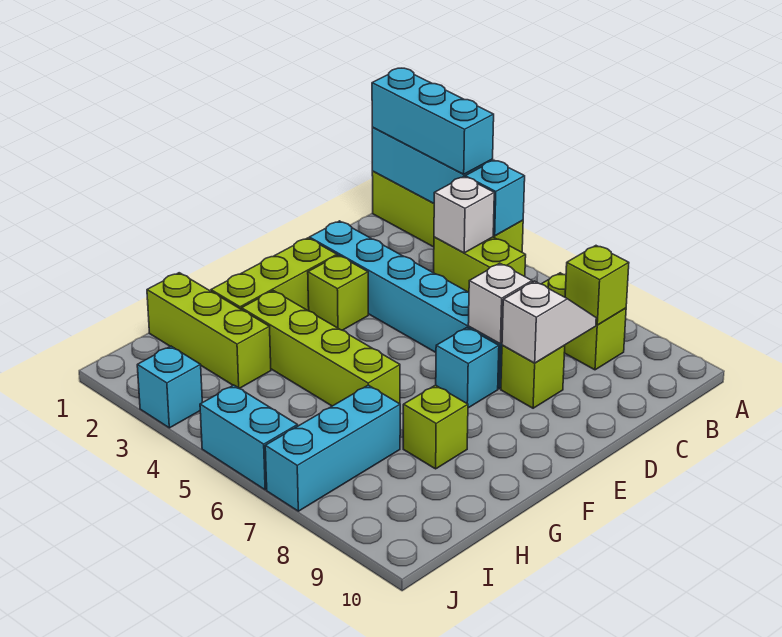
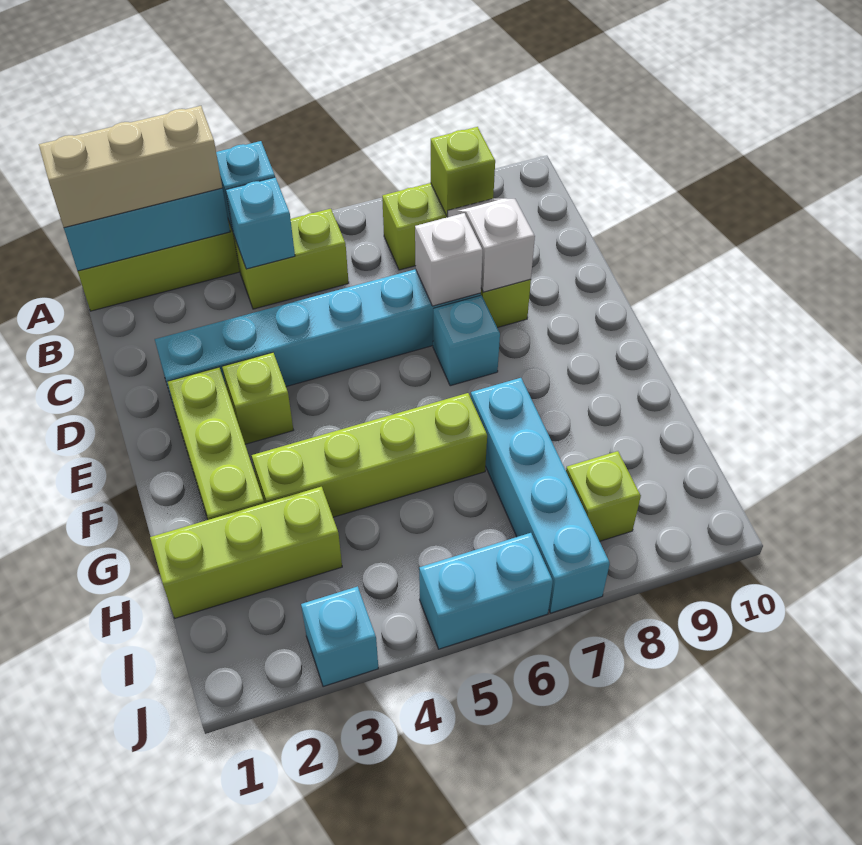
cyan brick A1:A3 level 3 -> tan brick A1:A3 level 3
white brick B4 level 2 -> cyan brick B4 level 2
lime brick G8 level 1 -> lime brick I8 level 1
cyan brick H7:J7 level 1 -> cyan brick G7:J7 level 1

